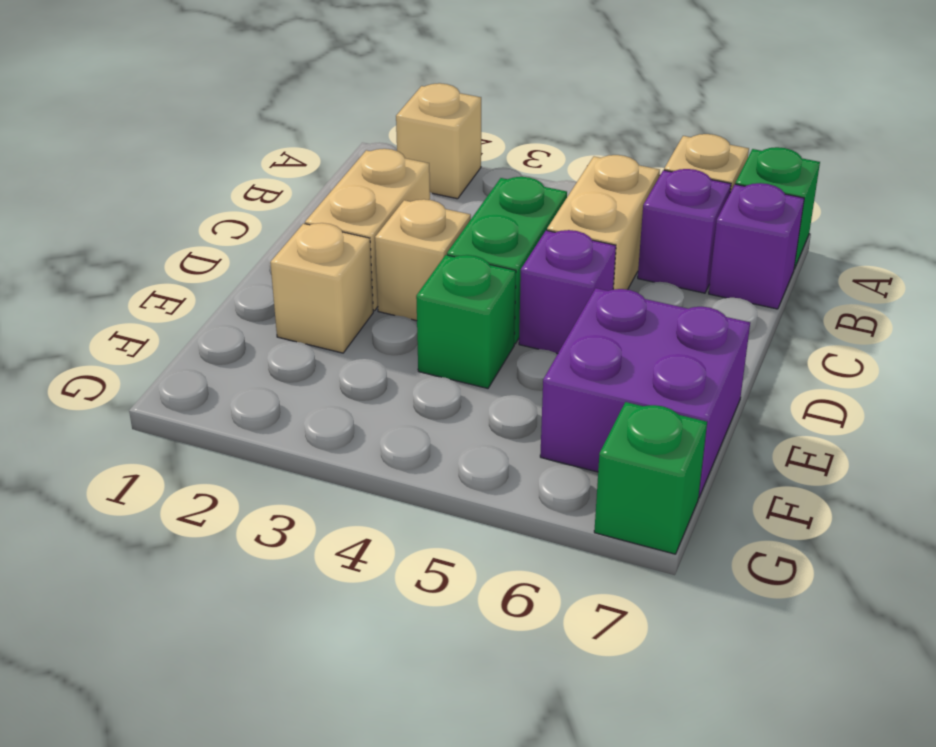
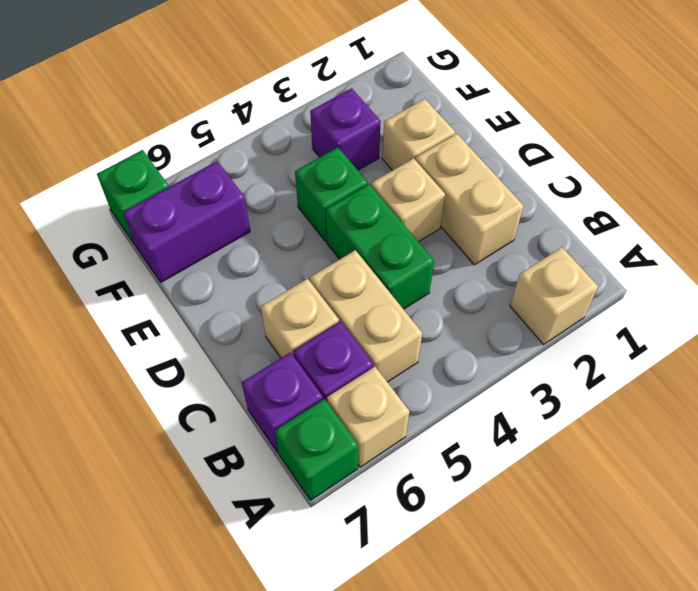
none -> tan brick C6 level 1
purple brick D5 level 1 -> purple brick F3 level 1
purple brick E6:F7 level 1 -> purple brick F6:F7 level 1

